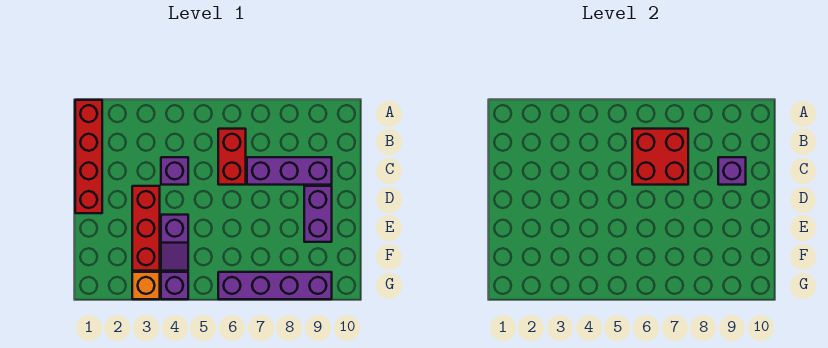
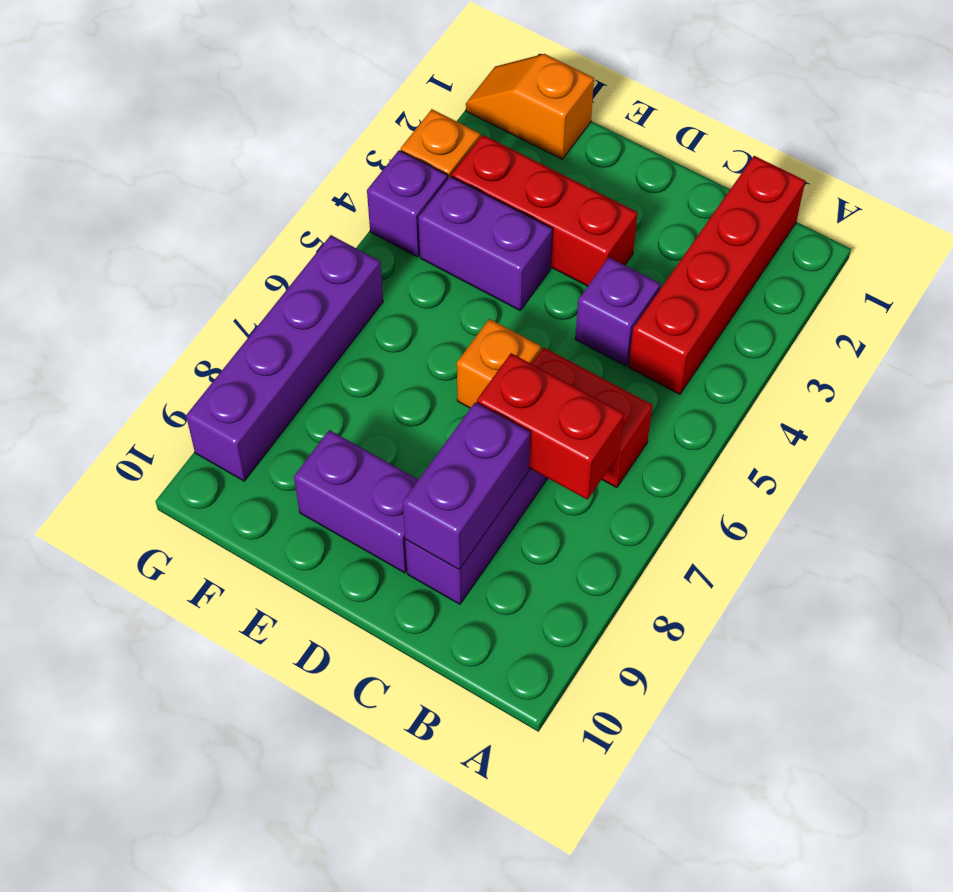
red brick A1:D1 level 1 -> red brick B1:B4 level 1
red brick B6:C7 level 2 -> red brick B7:C7 level 2
purple brick C9 level 2 -> purple brick C8:C9 level 2
none -> orange brick D6 level 1
purple slope E4:F4 level 1 top E -> purple brick E4:F4 level 1
none -> orange slope F1:G1 level 1 top F

